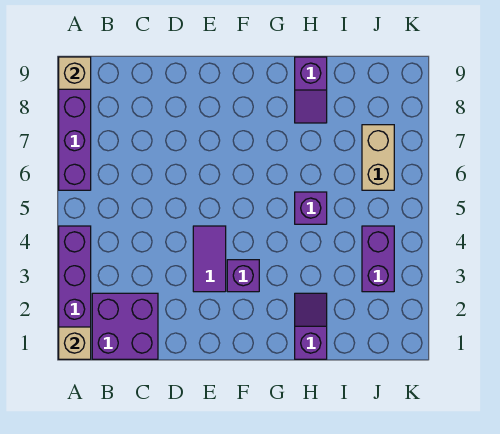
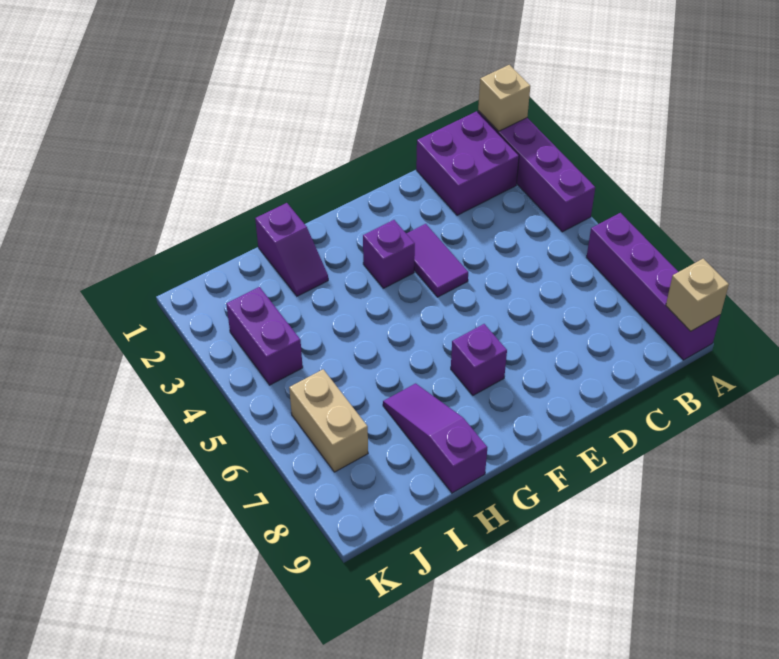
purple brick H5 level 1 -> purple brick F7 level 1
purple slope H8:H9 level 1 top 9 -> purple slope H7:H9 level 1 top 9

